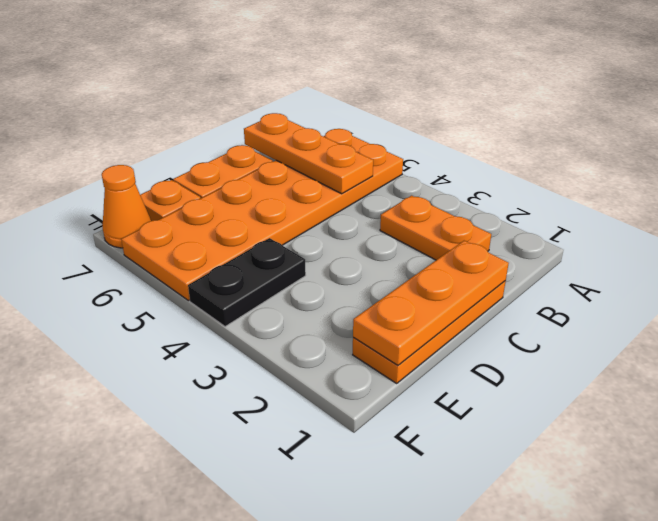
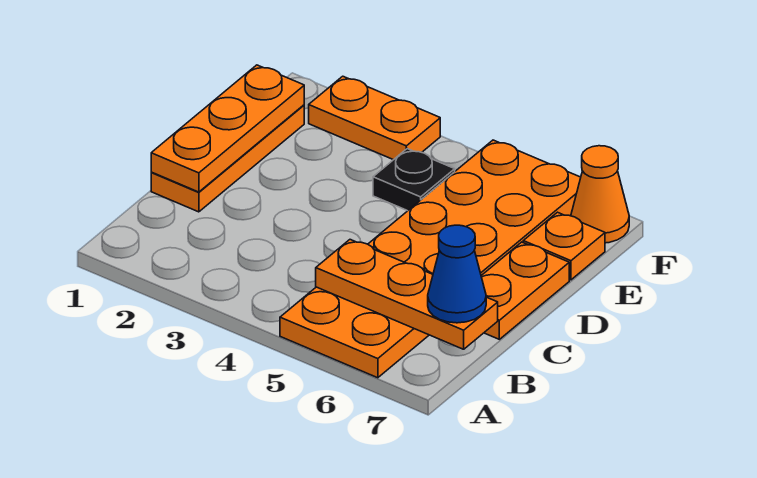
orange plate B2:B3 level 1 -> orange plate F2:F3 level 1
none -> blue cone B7 level 3
black plate E4:F4 level 1 -> black plate E4 level 1

